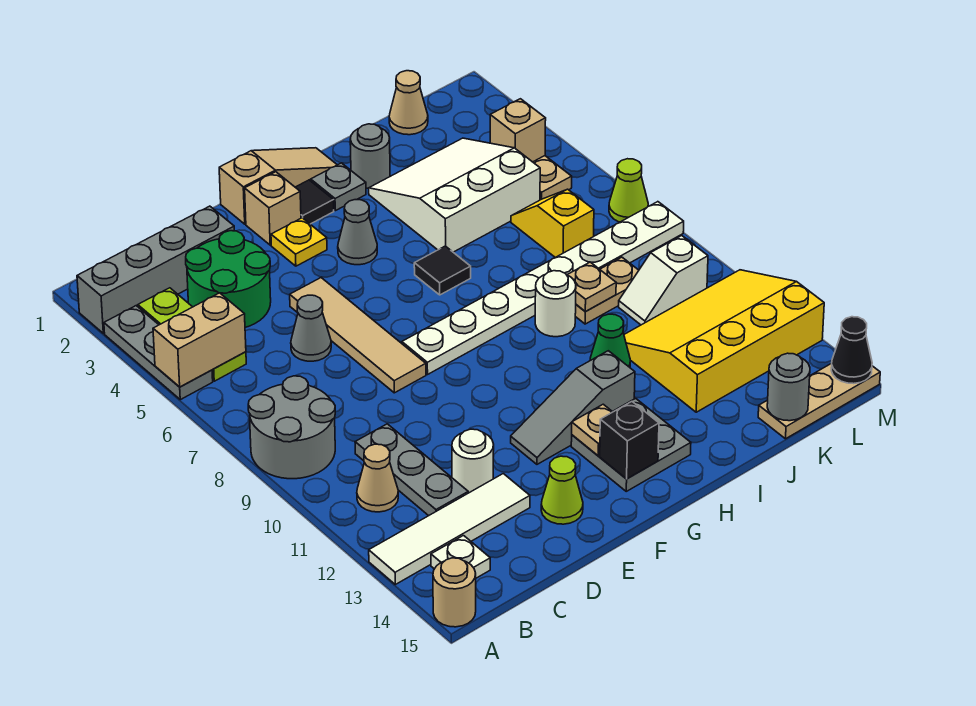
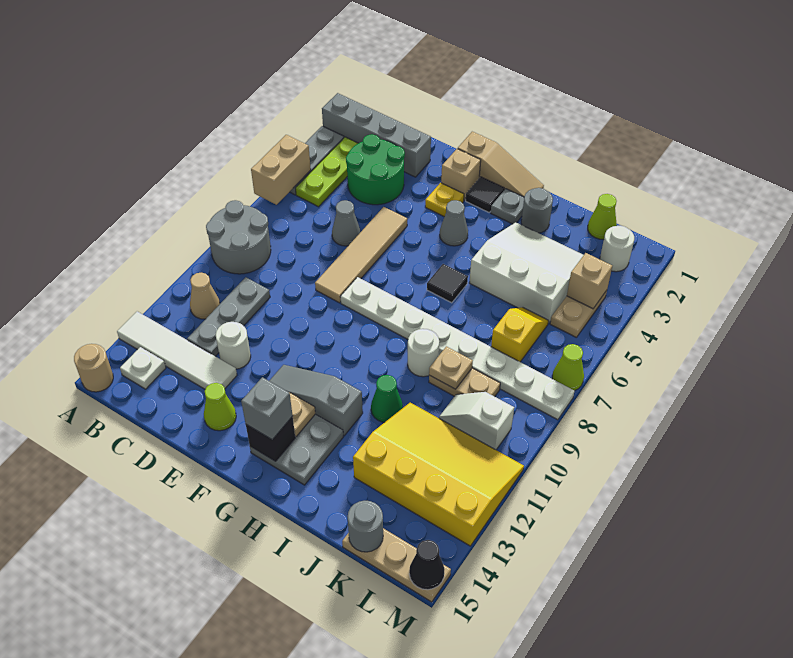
tan brick A5:B5 level 2 -> tan brick A5:A6 level 2
none -> grey brick G14 level 3
tan cone K1 level 1 -> lime cone K1 level 1
none -> white round brick L2 level 1

